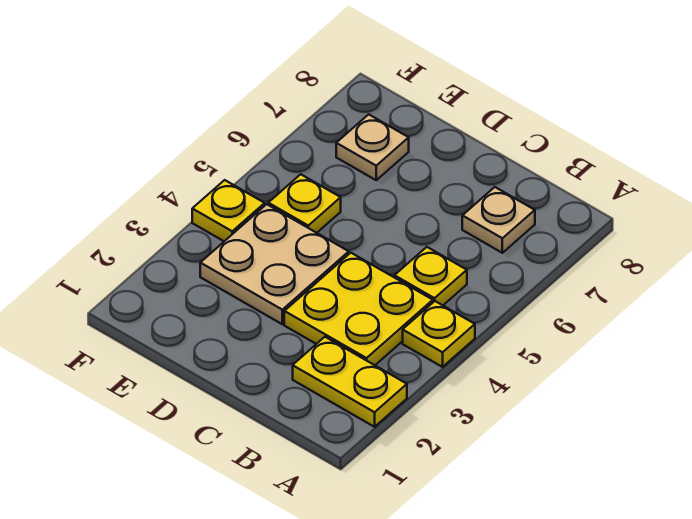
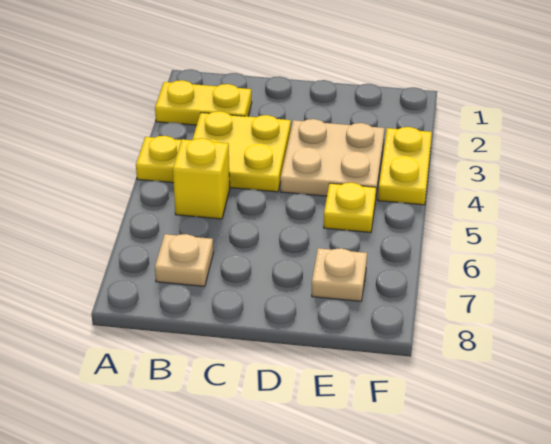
yellow plate B5 level 1 -> yellow brick B5 level 1
yellow plate F4 level 1 -> yellow plate F3:F4 level 1

